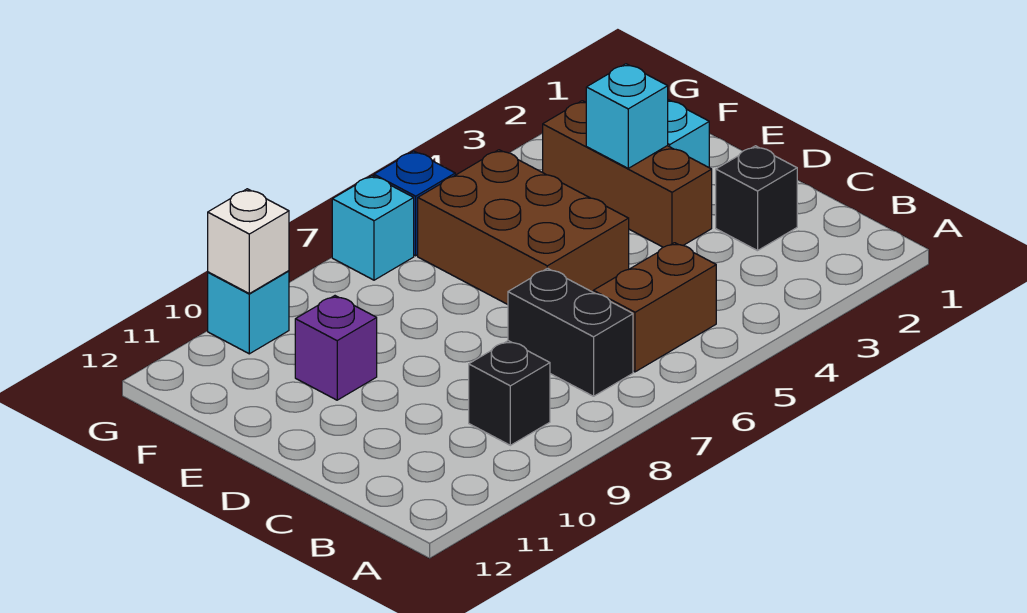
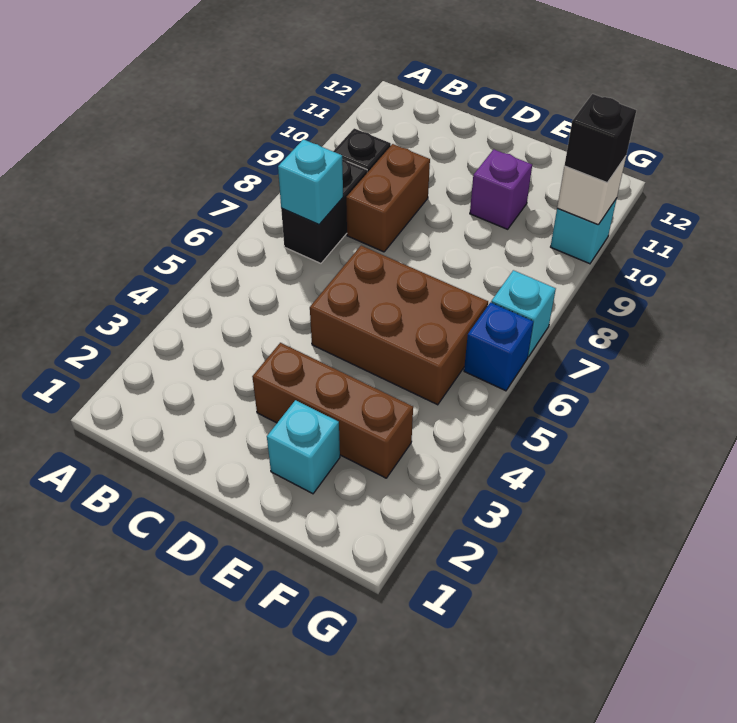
brown brick B5:B6 level 1 -> brown brick C8:C9 level 1
black brick B7:C7 level 1 -> black brick B7:B8 level 1
black brick C2 level 1 -> black brick G10 level 3
cyan brick E3 level 2 -> cyan brick B7 level 2

